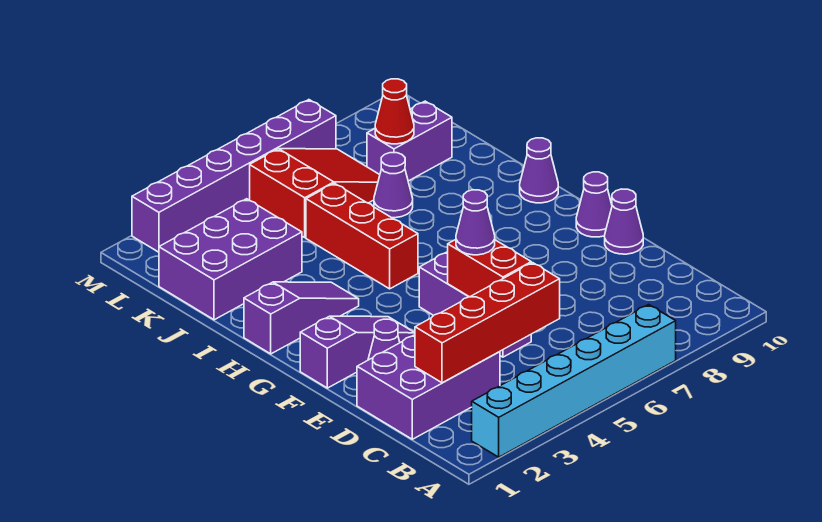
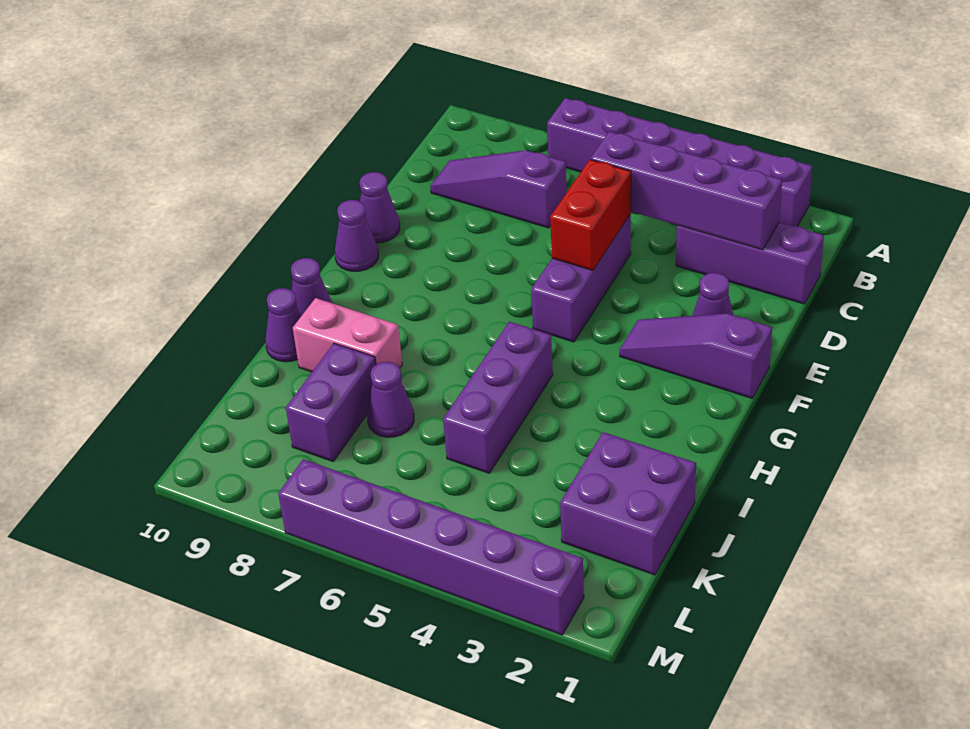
cyan brick A2:A7 level 1 -> purple brick A2:A7 level 1
purple brick C1:D3 level 1 -> purple brick C1:C3 level 1
red brick C2:C5 level 2 -> purple brick C2:C5 level 2
purple cone E5 level 3 -> purple cone I10 level 1
purple slope H1:H3 level 1 top 1 -> purple slope C7:C9 level 1 top 7
red brick H5:J5 level 1 -> purple brick H5:J5 level 1
none -> pink brick I8:I9 level 1
purple brick J1:K3 level 1 -> purple brick J1:K2 level 1
red slope K5:L7 level 1 top 5 -> none
purple brick K8:K9 level 1 -> purple brick J8:K8 level 1
red cone K8 level 2 -> none

